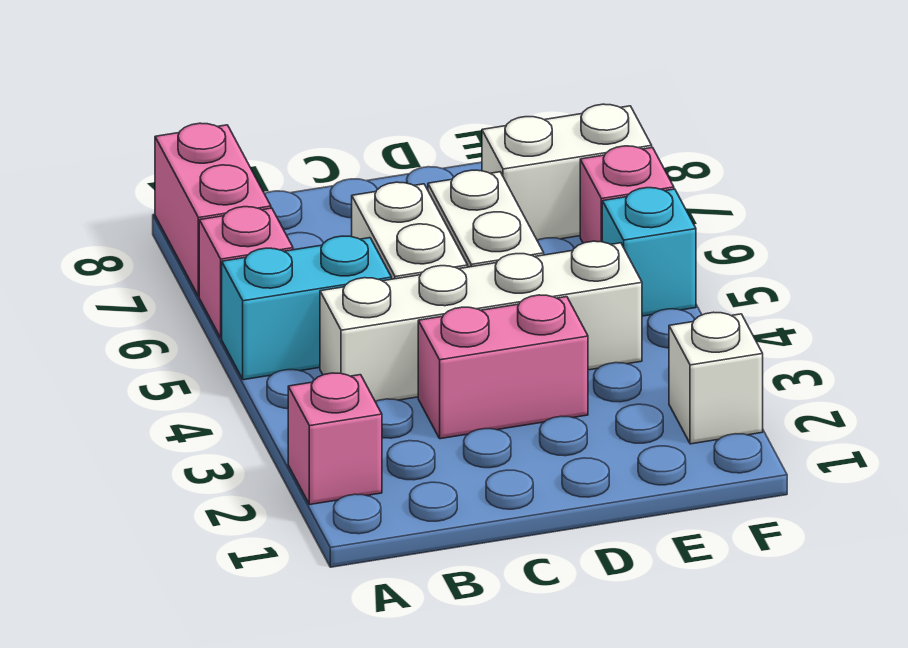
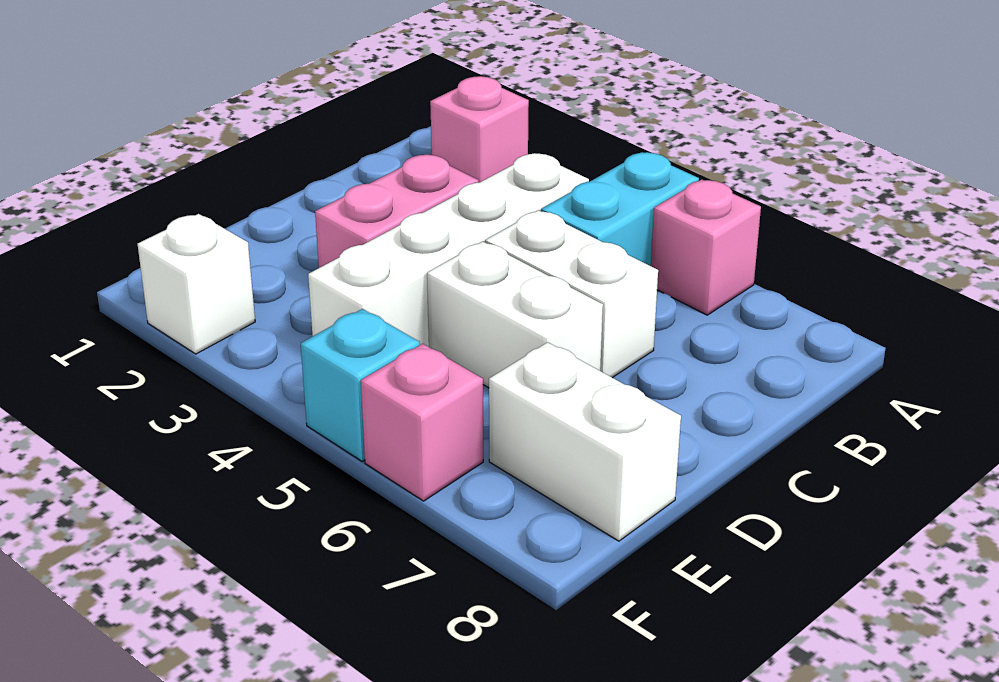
pink brick A7:A8 level 1 -> none
white brick E7:F7 level 1 -> white brick E7:E8 level 1

